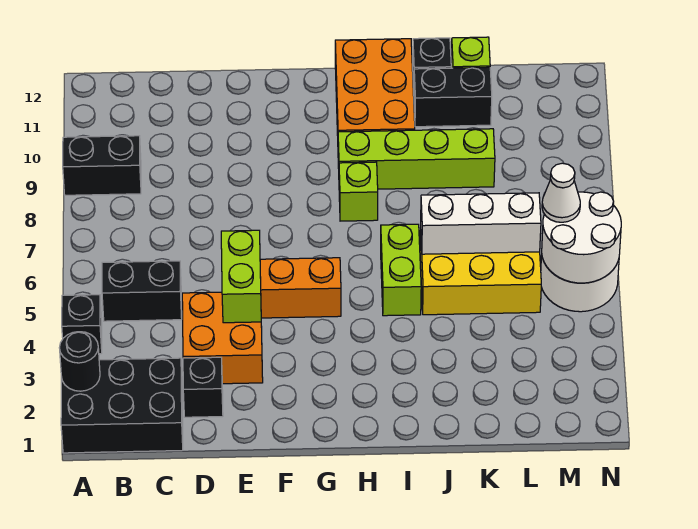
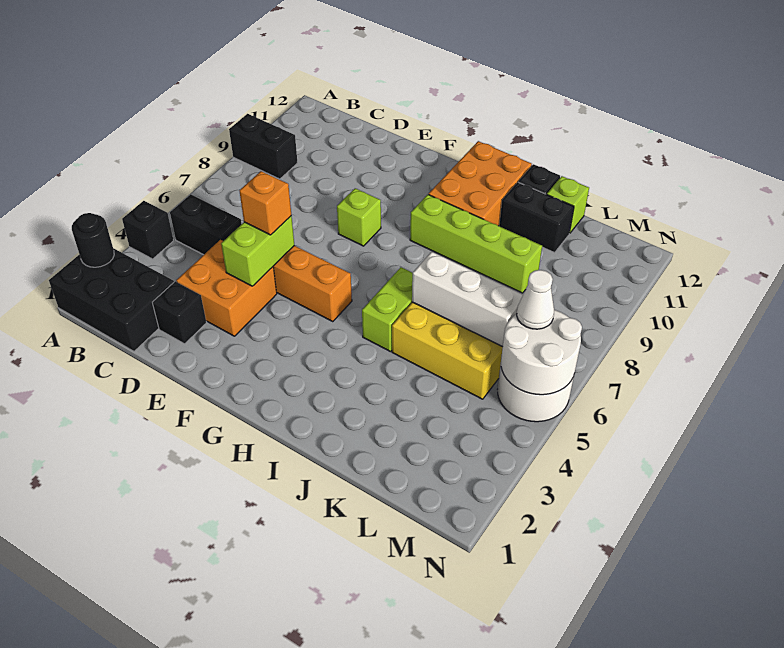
none -> orange brick E5 level 3
lime brick H8 level 1 -> lime brick F8 level 1

